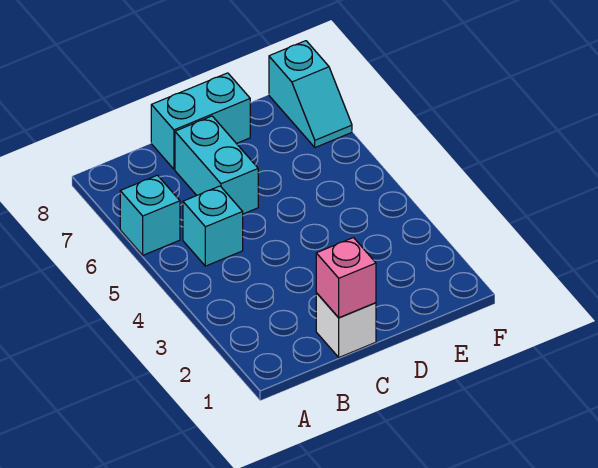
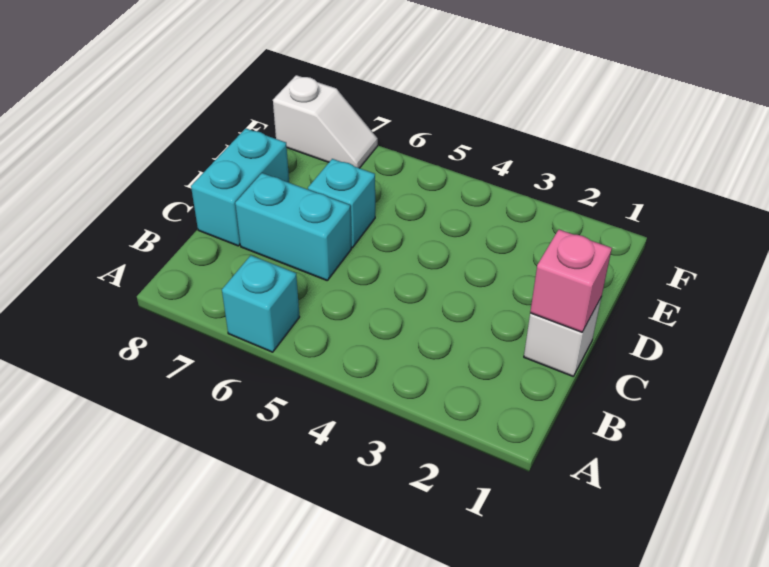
cyan brick B5 level 1 -> cyan brick D6 level 1
cyan slope F7:F8 level 1 top 8 -> white slope F7:F8 level 1 top 8

